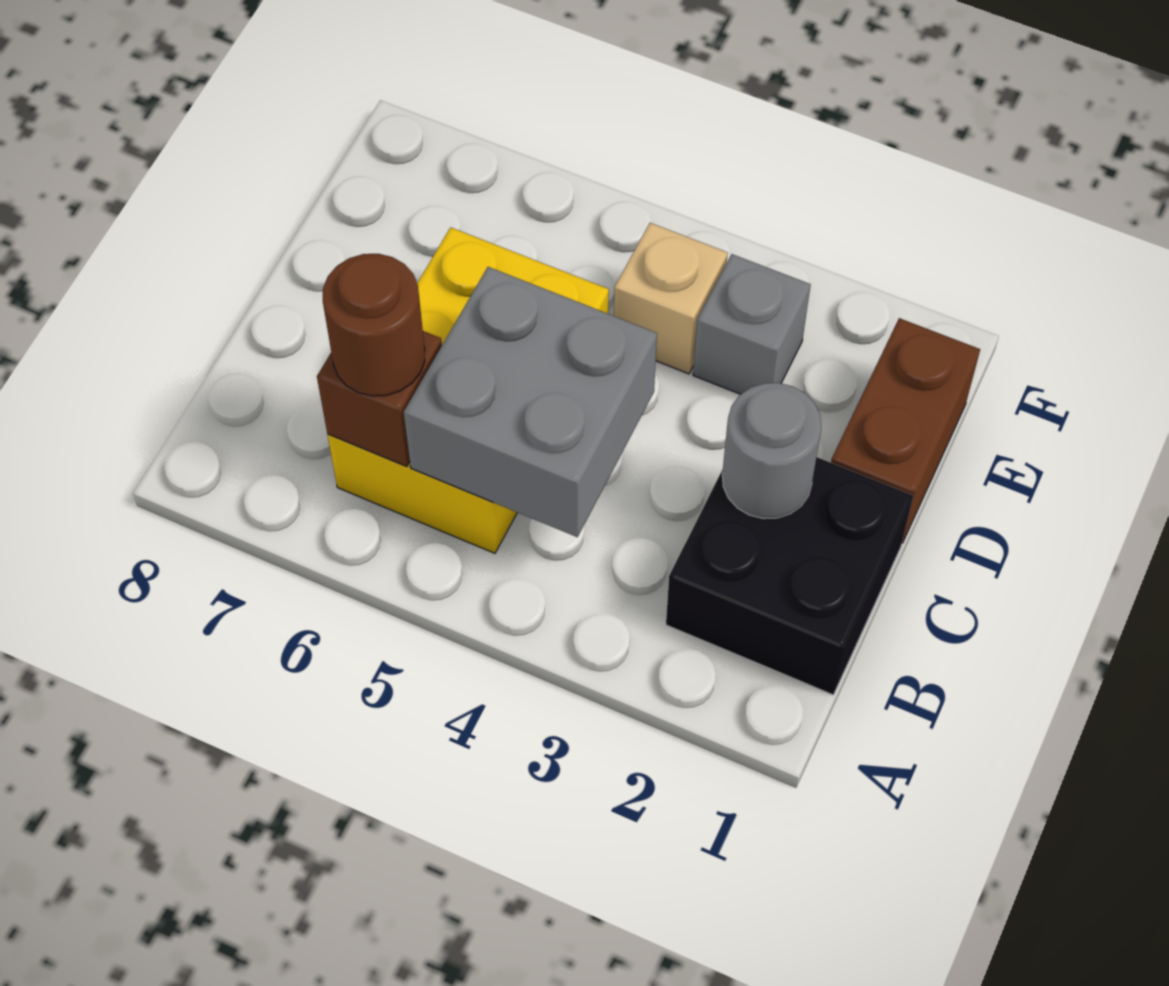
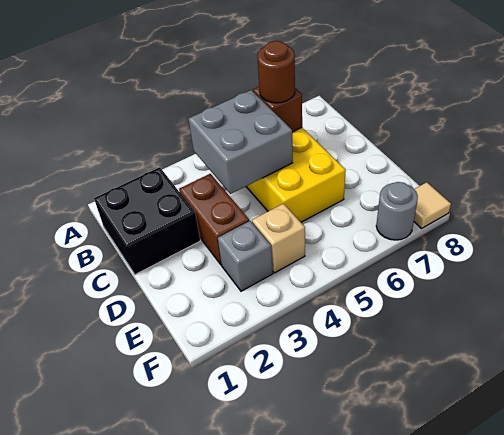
grey round brick C2 level 2 -> grey round brick F7 level 1
brown brick D1:E1 level 1 -> brown brick C3:D3 level 1
none -> tan tile F8 level 1

